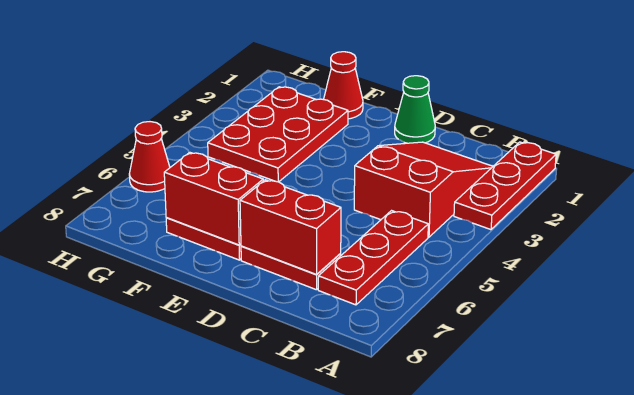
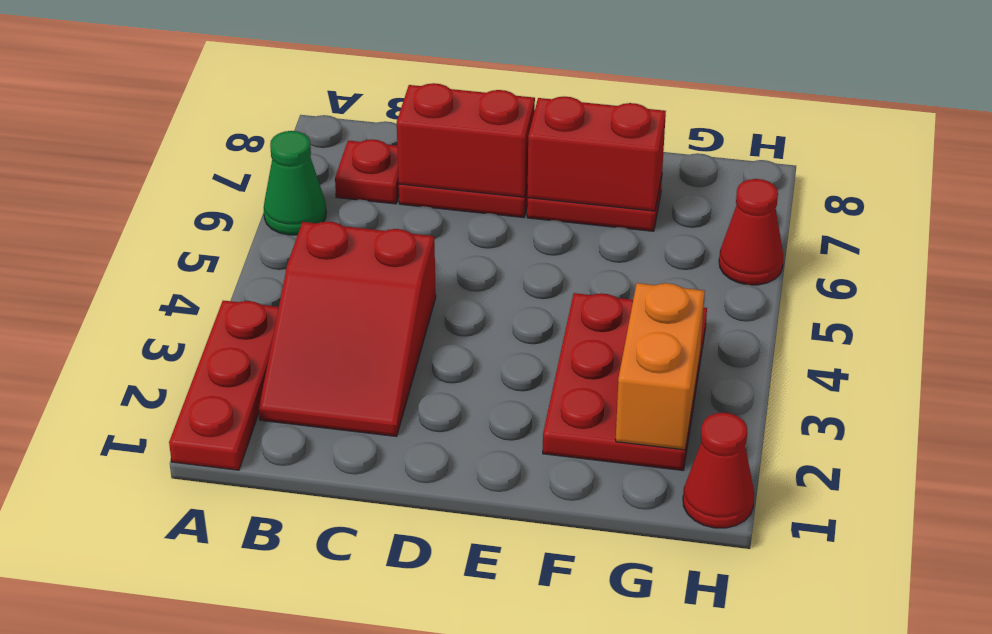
red plate B5:B7 level 1 -> red plate B7 level 1
green cone D1 level 1 -> green cone A6 level 1
red cone F1 level 1 -> red cone H1 level 1
none -> orange brick G2:G3 level 2

